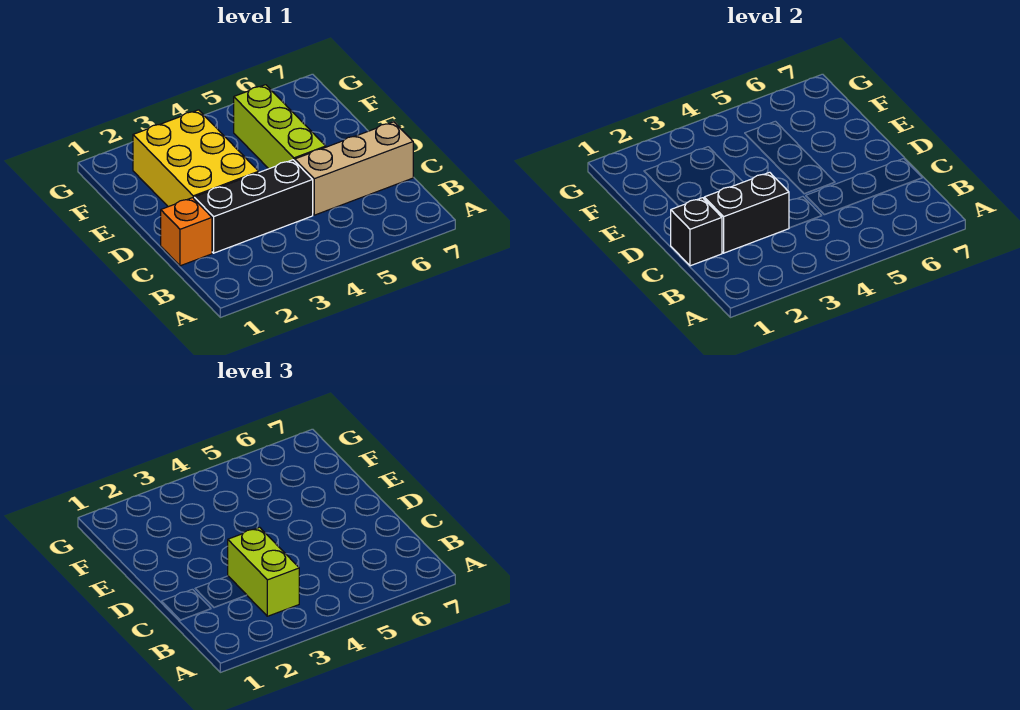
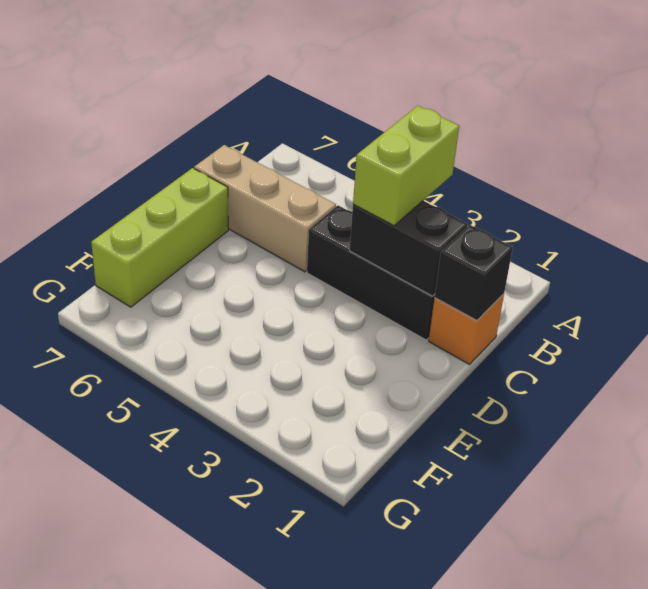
yellow brick D2:F3 level 1 -> none
lime brick D5:F5 level 1 -> lime brick D7:F7 level 1

